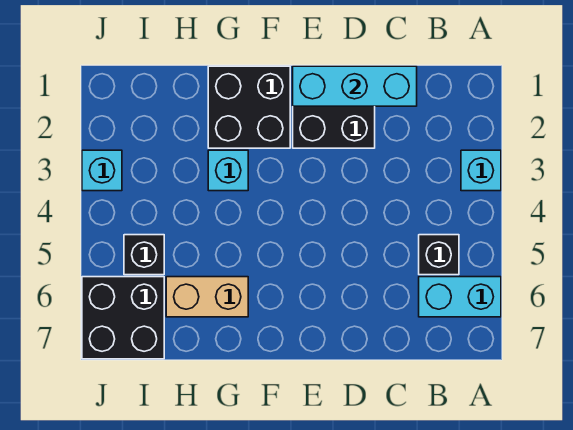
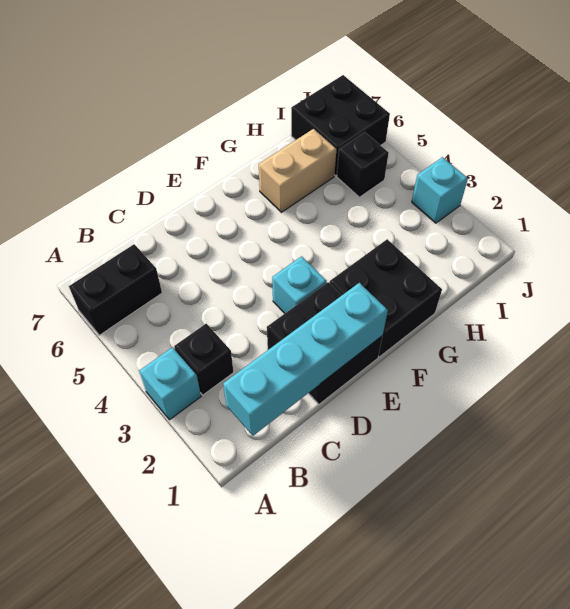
cyan brick A6:B6 level 1 -> black brick A6:B6 level 1
black brick B5 level 1 -> black brick B3 level 1
cyan brick C1:E1 level 2 -> cyan brick B1:E1 level 2
cyan brick G3 level 1 -> cyan brick E3 level 1

